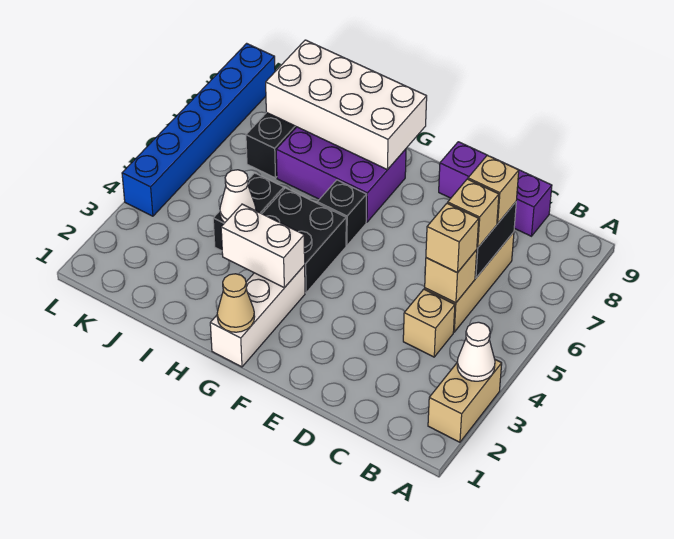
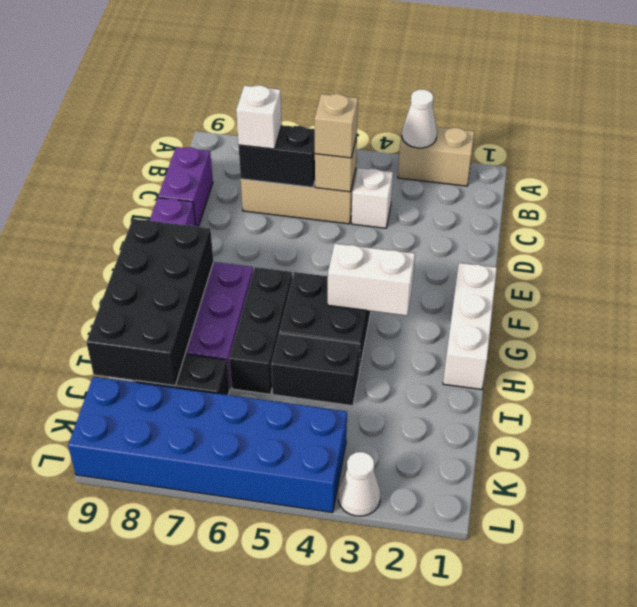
tan brick C4 level 1 -> white brick C4 level 1
tan brick C6 level 3 -> none
tan brick C7 level 3 -> white brick C7 level 3
white brick G1:G3 level 1 -> white brick F1:H1 level 1
tan cone G1 level 2 -> none
white brick G3:H3 level 2 -> white brick G3:G4 level 2
black brick G6 level 1 -> black brick G6:I6 level 1
white brick G8:J9 level 2 -> black brick G8:J9 level 2
white cone I4 level 2 -> white cone L3 level 1
blue brick L4:L9 level 1 -> blue brick K4:L9 level 1

